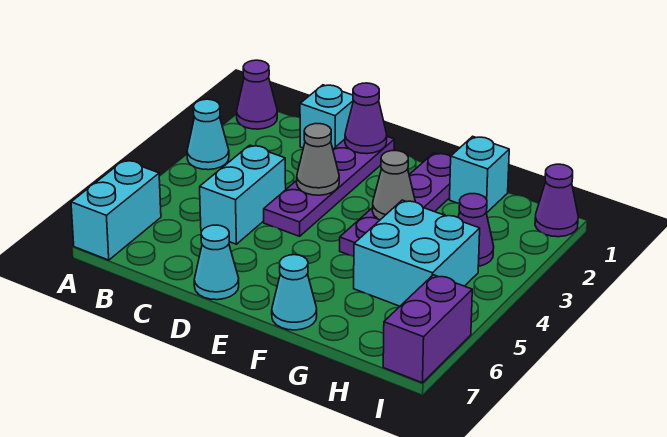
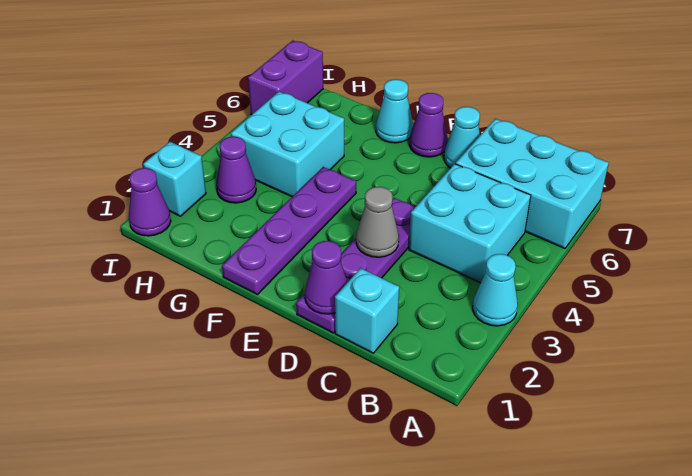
purple cone A1 level 1 -> purple cone E7 level 1
cyan brick A6:A7 level 1 -> cyan brick A6:C7 level 1
cyan brick C4:C5 level 1 -> cyan brick B4:C5 level 1
grey cone F3 level 2 -> none
cyan brick G1 level 1 -> cyan brick I2 level 1

